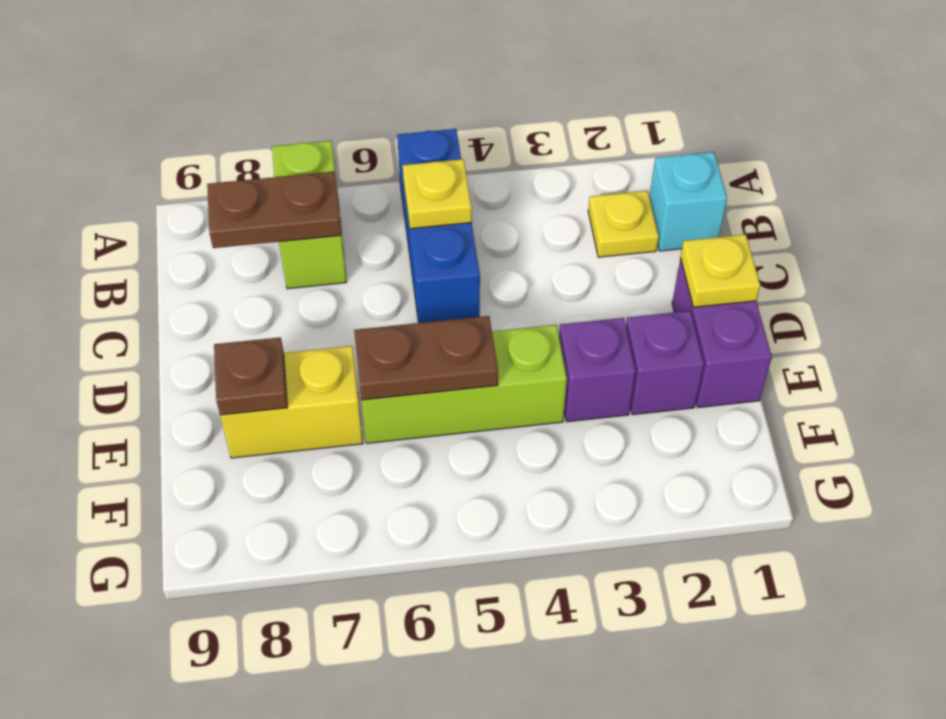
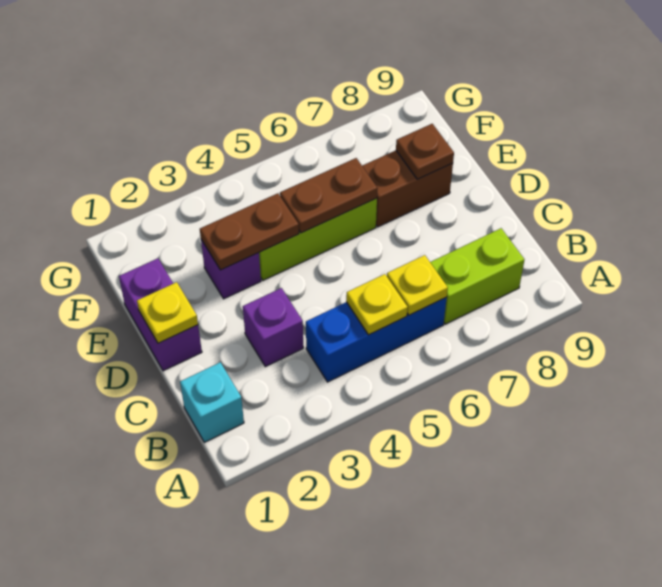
blue brick A5:C5 level 1 -> blue brick B4:B6 level 1
lime brick A7:B7 level 1 -> lime brick B7:B8 level 1
yellow plate B2 level 1 -> yellow plate B6 level 2
brown plate B7:B8 level 2 -> brown plate E3:E4 level 2
purple brick E2 level 1 -> purple brick C3 level 1
yellow brick E7:E8 level 1 -> brown brick E7:E8 level 1

